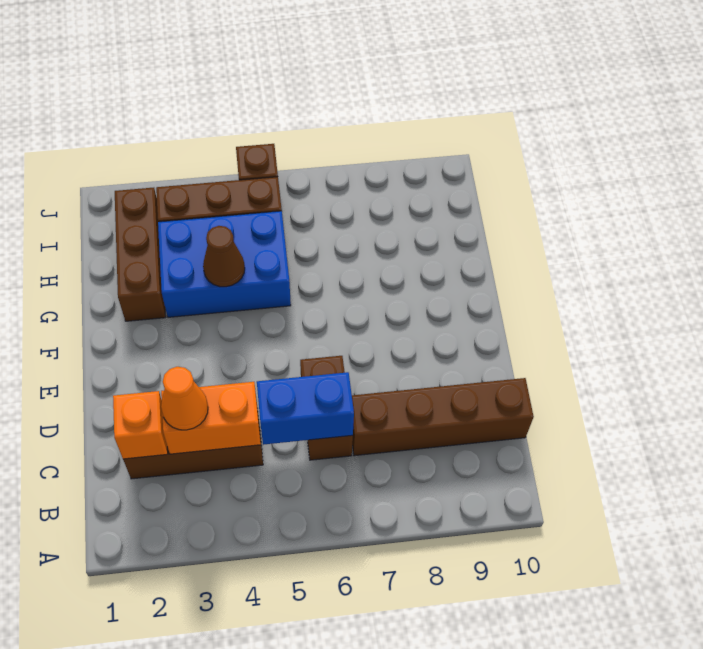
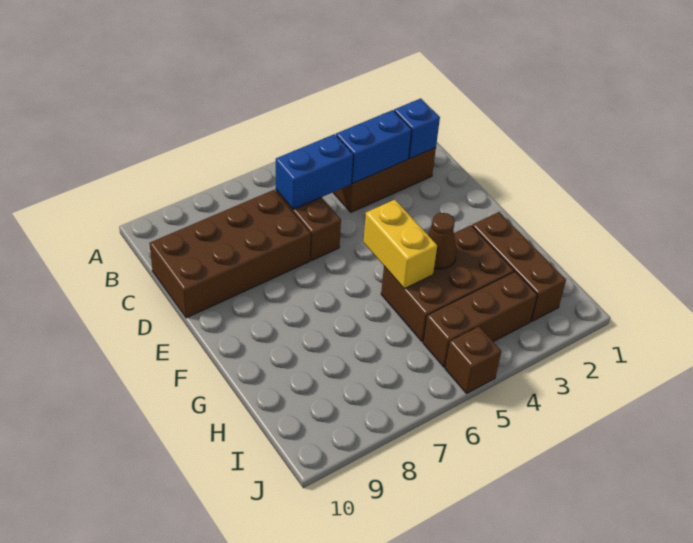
orange brick C2 level 2 -> blue brick C2 level 2
orange brick C3:C4 level 2 -> blue brick C3:C4 level 2
orange cone C3 level 3 -> none
brown brick C7:C10 level 1 -> brown brick C7:D10 level 1
none -> yellow brick F5:G5 level 2
blue brick G3:H5 level 1 -> brown brick G3:H5 level 1

